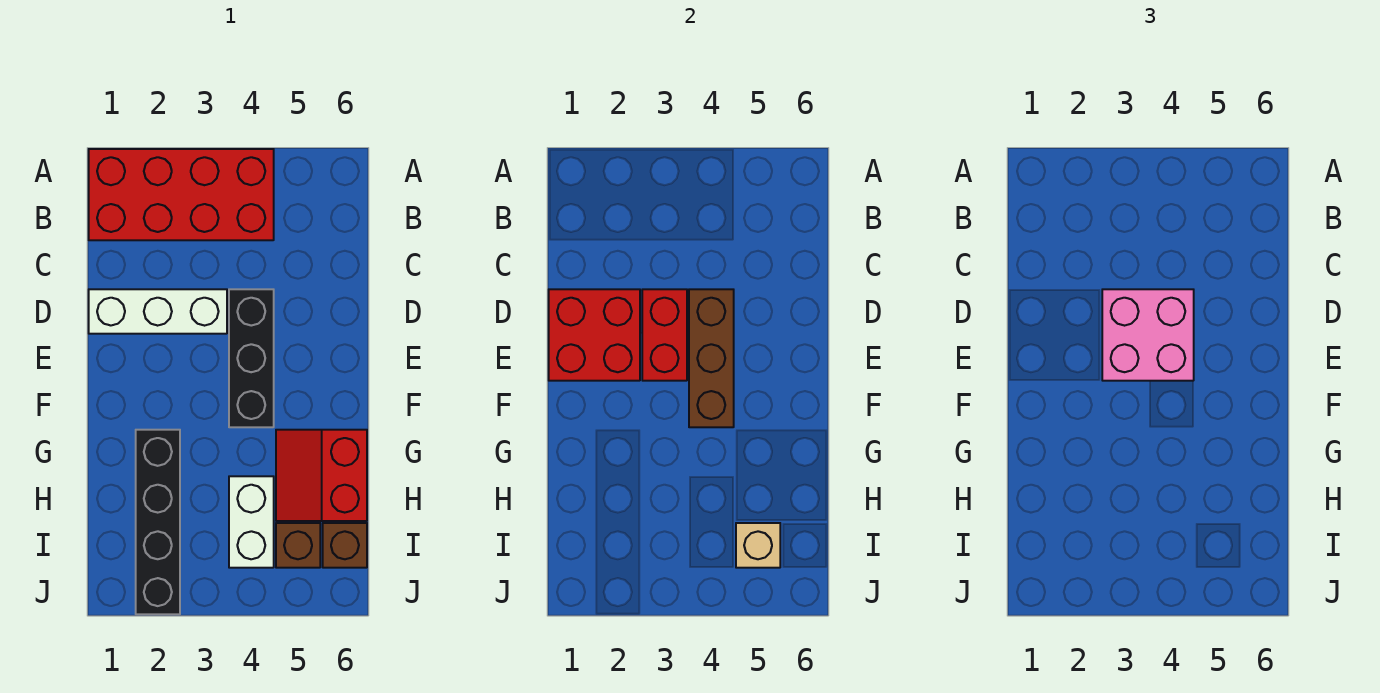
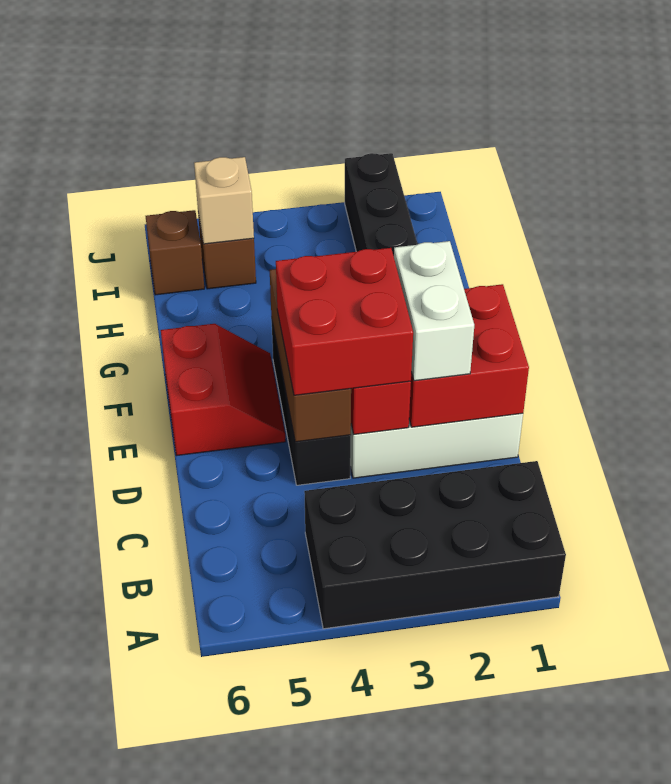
red brick A1:B4 level 1 -> black brick A1:B4 level 1
pink brick D3:E4 level 3 -> red brick D3:E4 level 3
red slope G5:H6 level 1 top 6 -> red slope E5:F6 level 1 top 6
white brick H4:I4 level 1 -> white brick D2:E2 level 3

